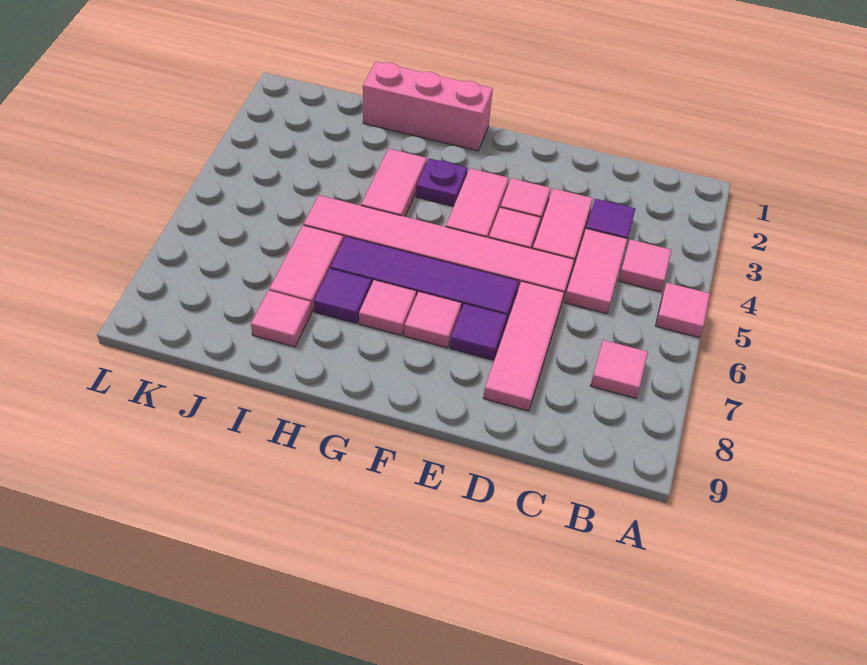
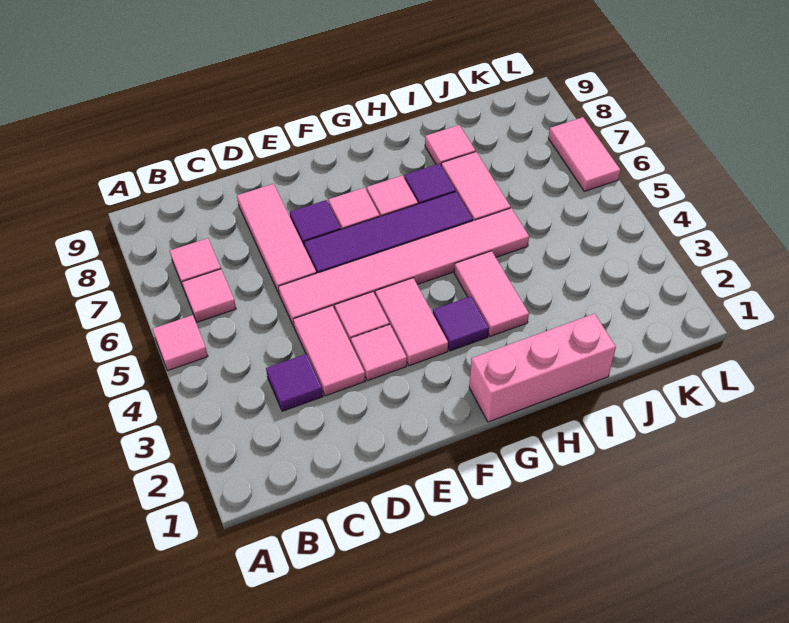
pink tile B4 level 1 -> pink tile B6 level 1
pink tile C4:C5 level 1 -> pink tile L6:L7 level 1
purple plate G3 level 1 -> purple tile G3 level 1

